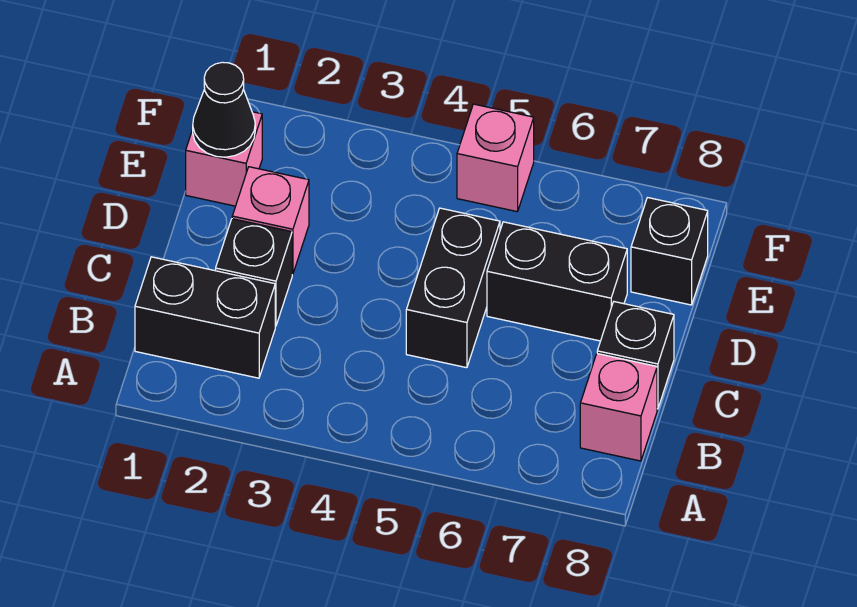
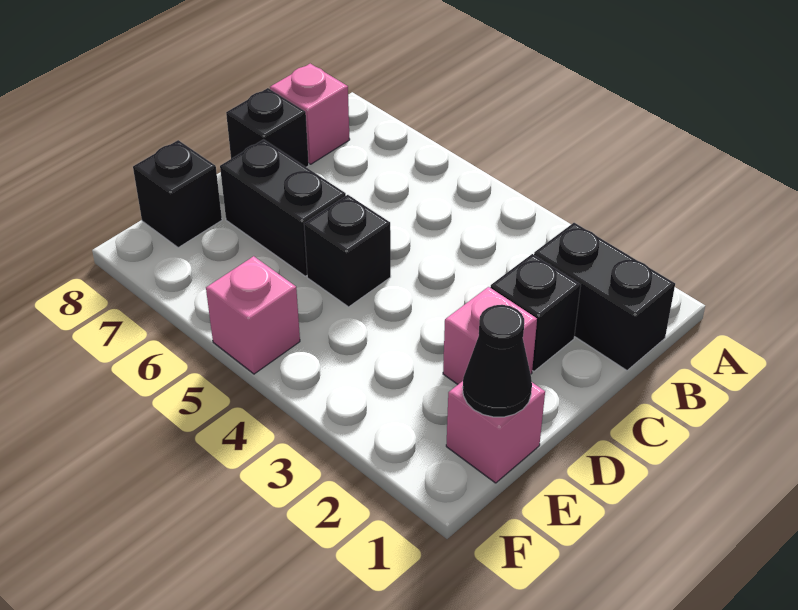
black brick C5:D5 level 1 -> black brick D5 level 1

